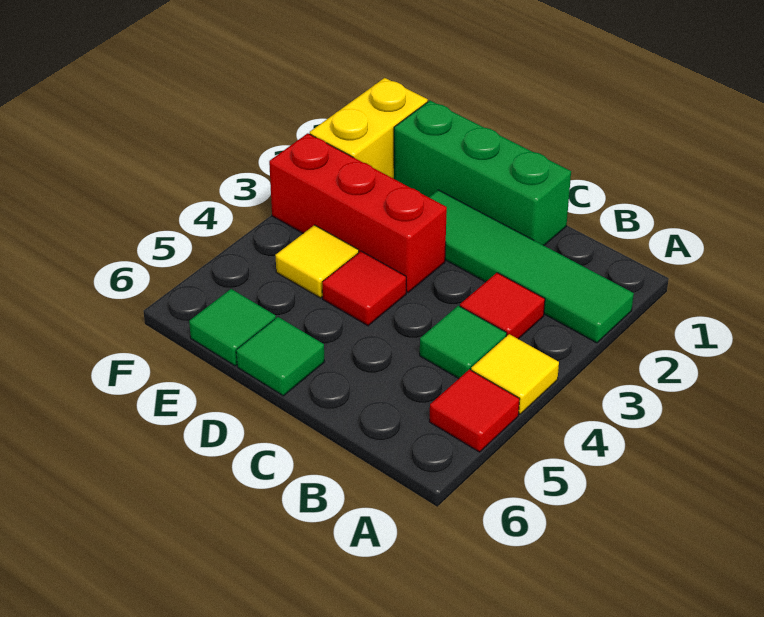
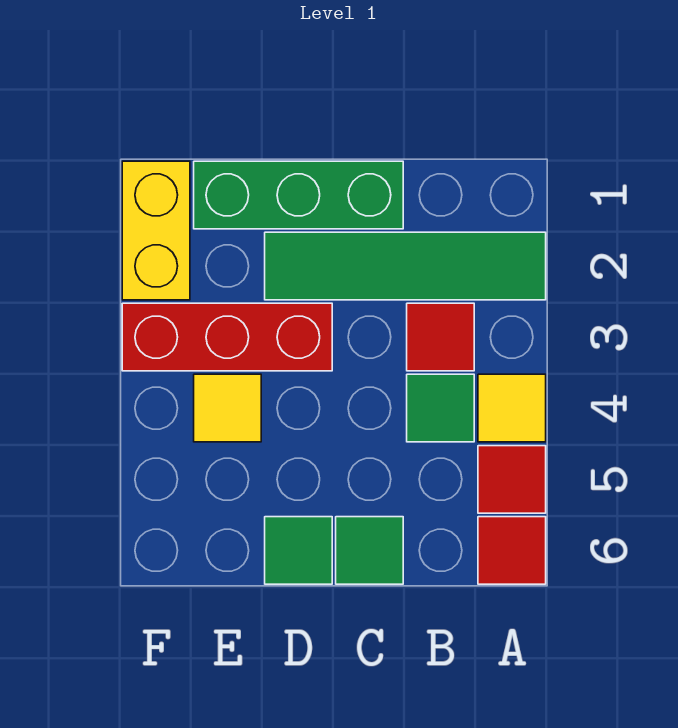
red tile D4 level 1 -> red tile A6 level 1
green tile E6 level 1 -> green tile C6 level 1

